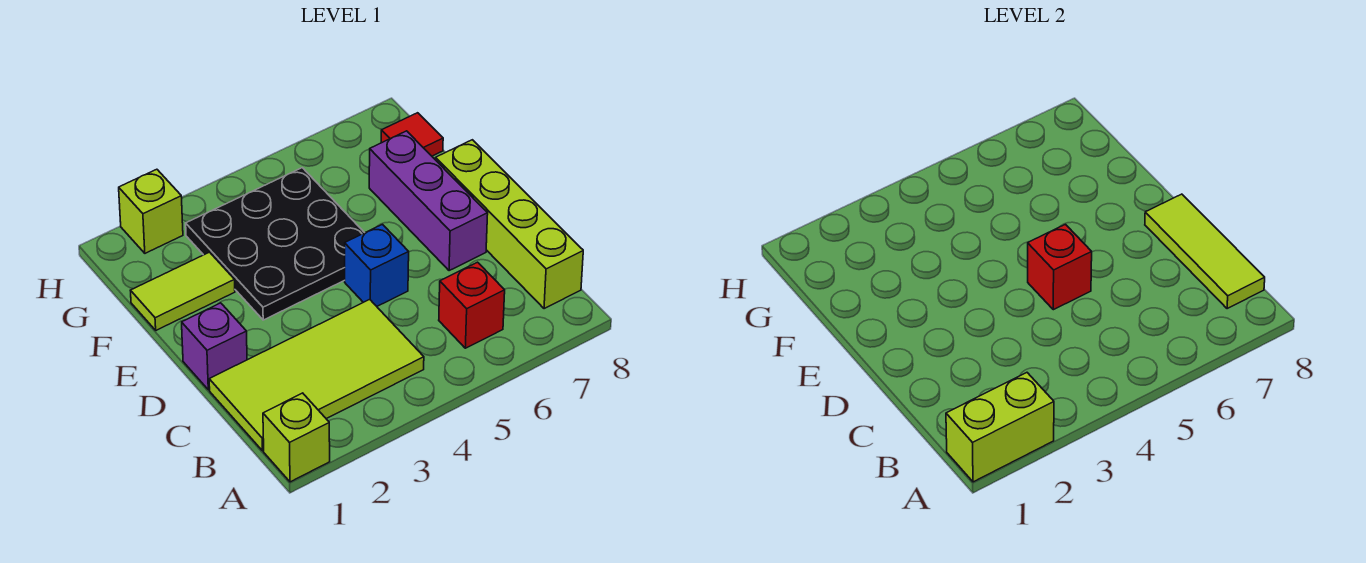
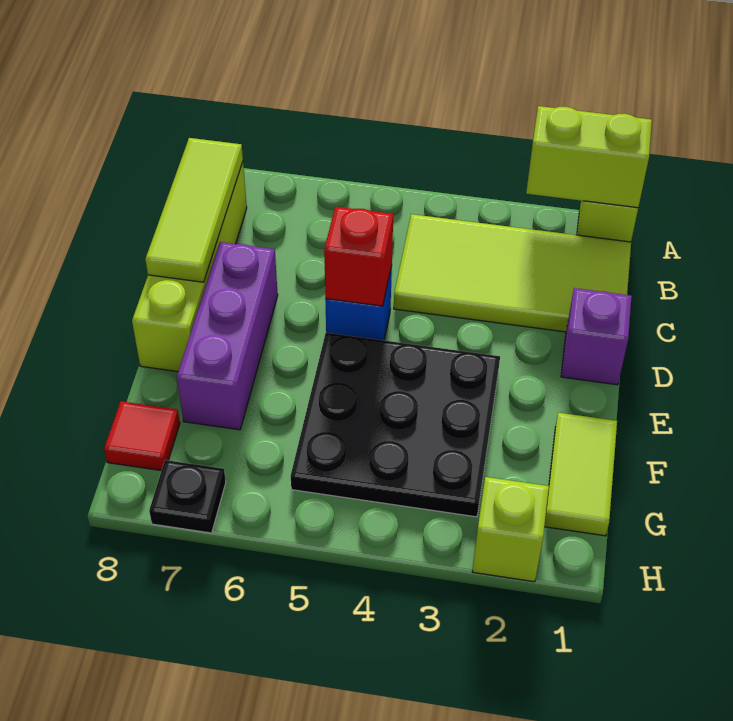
red brick B6 level 1 -> none
lime tile F1:F2 level 1 -> lime tile F1:G1 level 1
none -> black plate H7 level 1

